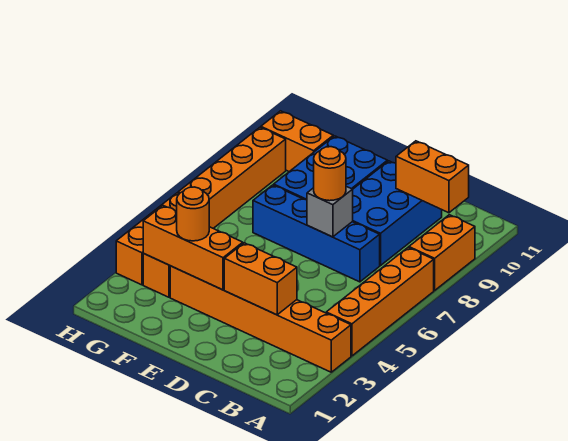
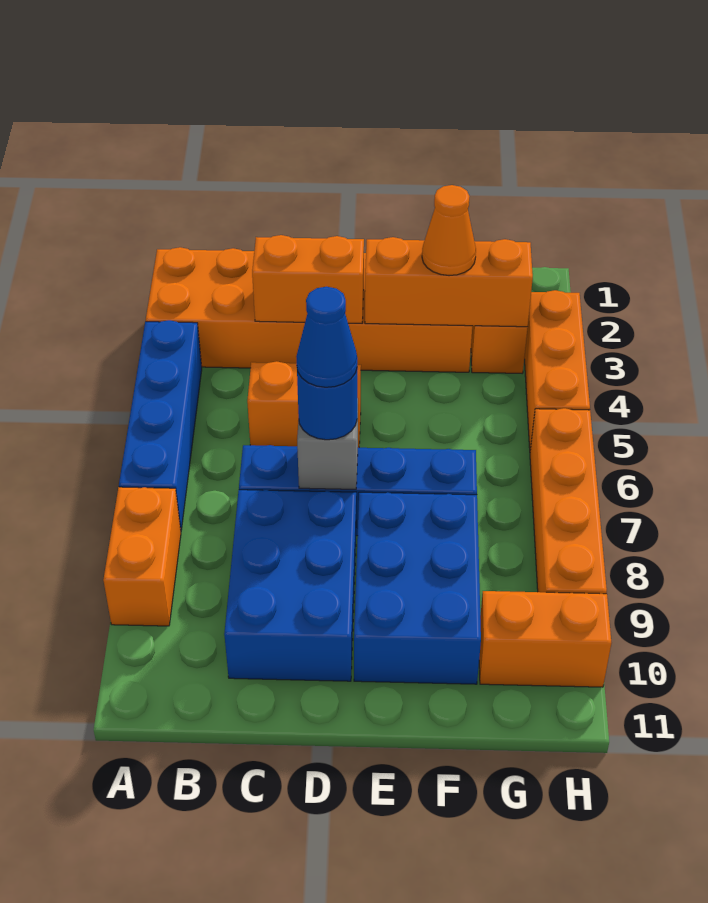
orange brick A3:F3 level 1 -> orange brick A2:F3 level 1
orange brick A4:A7 level 1 -> blue brick A4:A7 level 1
orange brick B10:C10 level 2 -> orange brick C5:D5 level 1
orange round brick D7 level 3 -> blue round brick D7 level 3
none -> blue cone D7 level 4
orange round brick F3 level 3 -> orange cone F3 level 3

